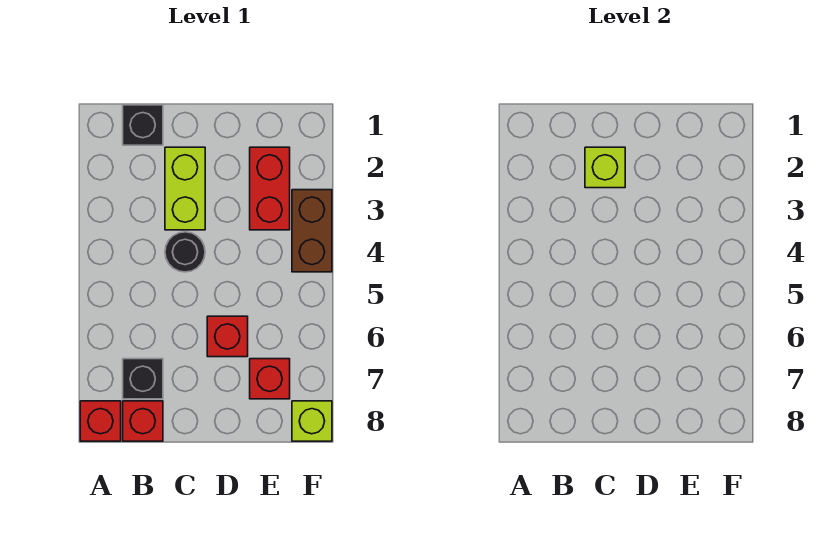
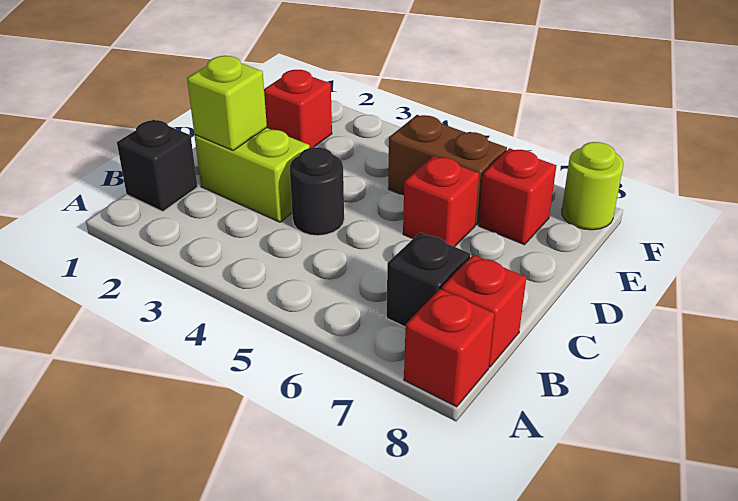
red brick E2:E3 level 1 -> red brick E2 level 1
brown brick F3:F4 level 1 -> brown brick E5:E6 level 1
lime brick F8 level 1 -> lime round brick F8 level 1

